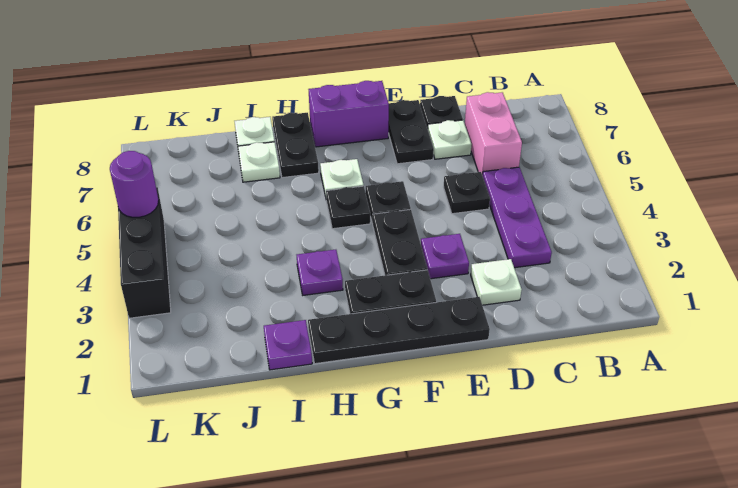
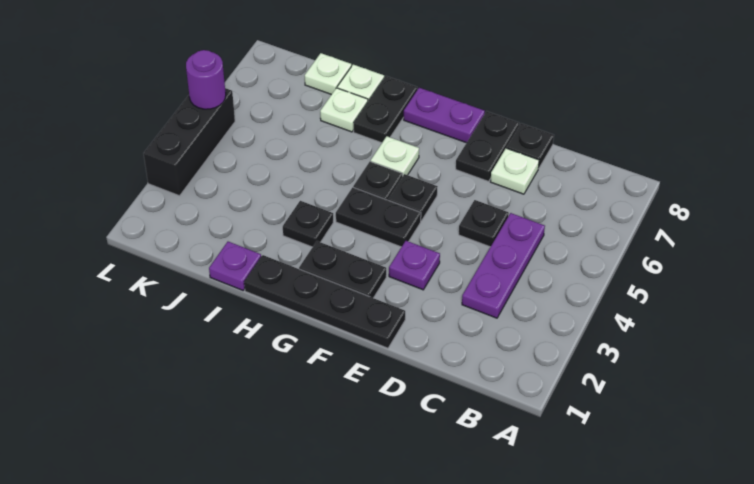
pink brick C6:C7 level 1 -> none
white plate D2 level 1 -> white plate J8 level 1
black plate F3:F4 level 1 -> black plate F4:G4 level 1
purple brick F8:G8 level 1 -> purple plate F8:G8 level 1
purple plate H3 level 1 -> black plate H3 level 1

